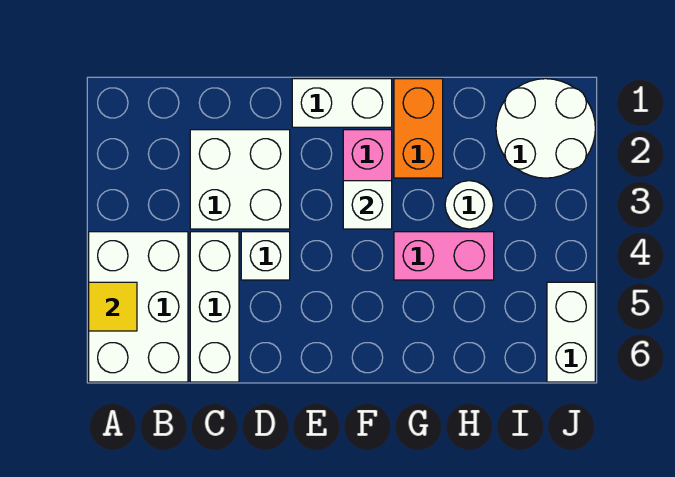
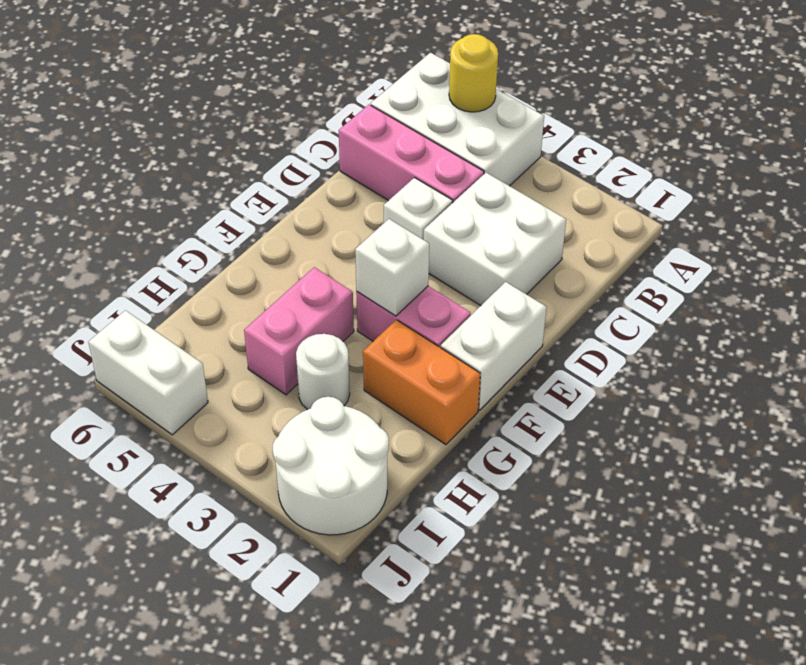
yellow tile A5 level 2 -> yellow round brick A5 level 2
white brick C4:C6 level 1 -> pink brick C4:C6 level 1

